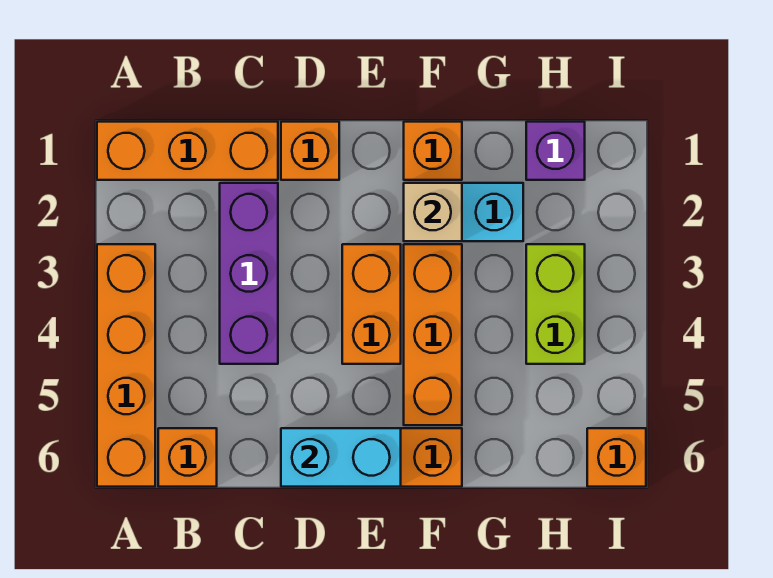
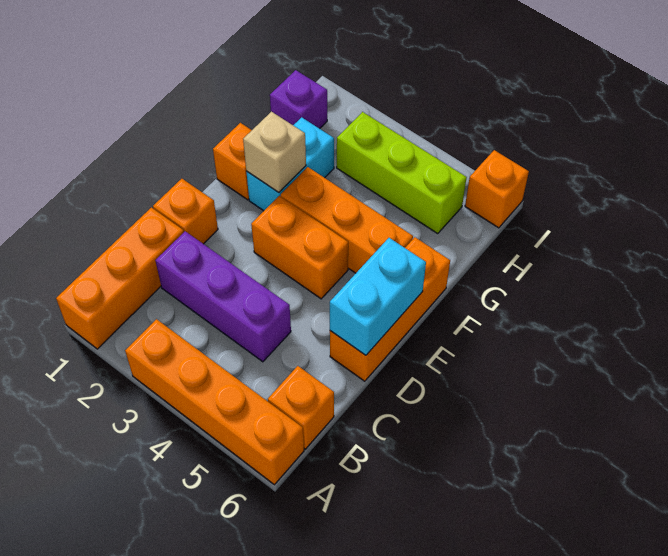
lime brick H3:H4 level 1 -> lime brick H3:H5 level 1

